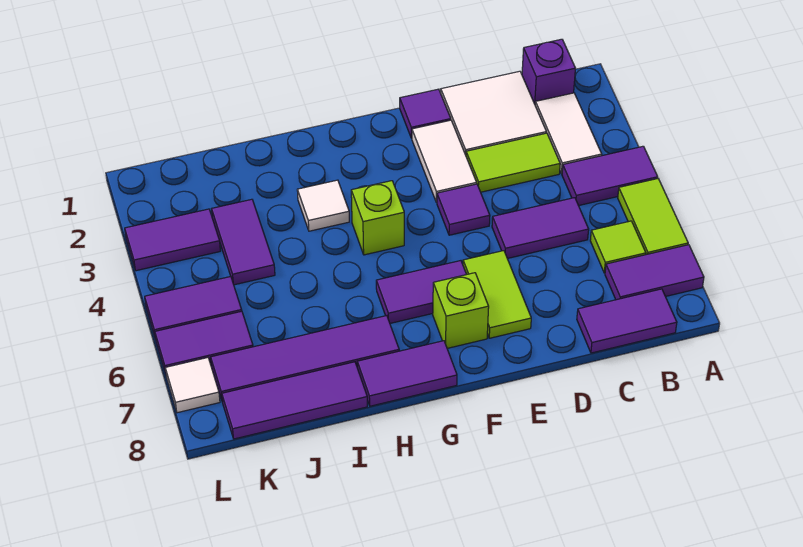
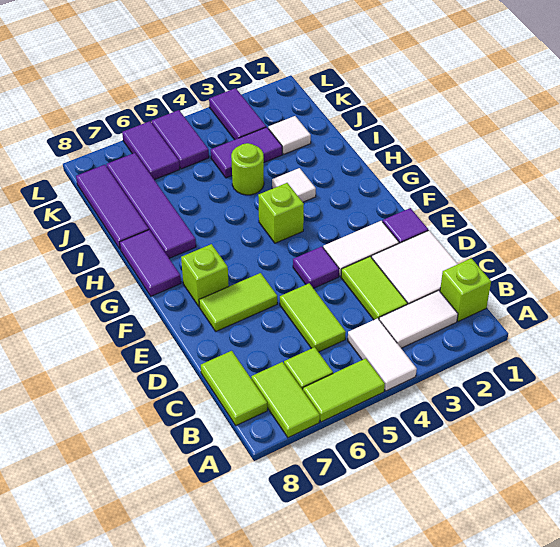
purple tile A4:B4 level 1 -> white tile A4:B4 level 1
purple tile A7:B7 level 1 -> lime tile A7:B7 level 1
purple brick B1 level 1 -> lime brick B1 level 1
purple tile B8:C8 level 1 -> lime tile B8:C8 level 1
purple tile C5:D5 level 1 -> lime tile C5:D5 level 1
purple tile F6:G6 level 1 -> none
none -> lime round brick I4 level 1
white tile L7 level 1 -> white tile J2 level 1

